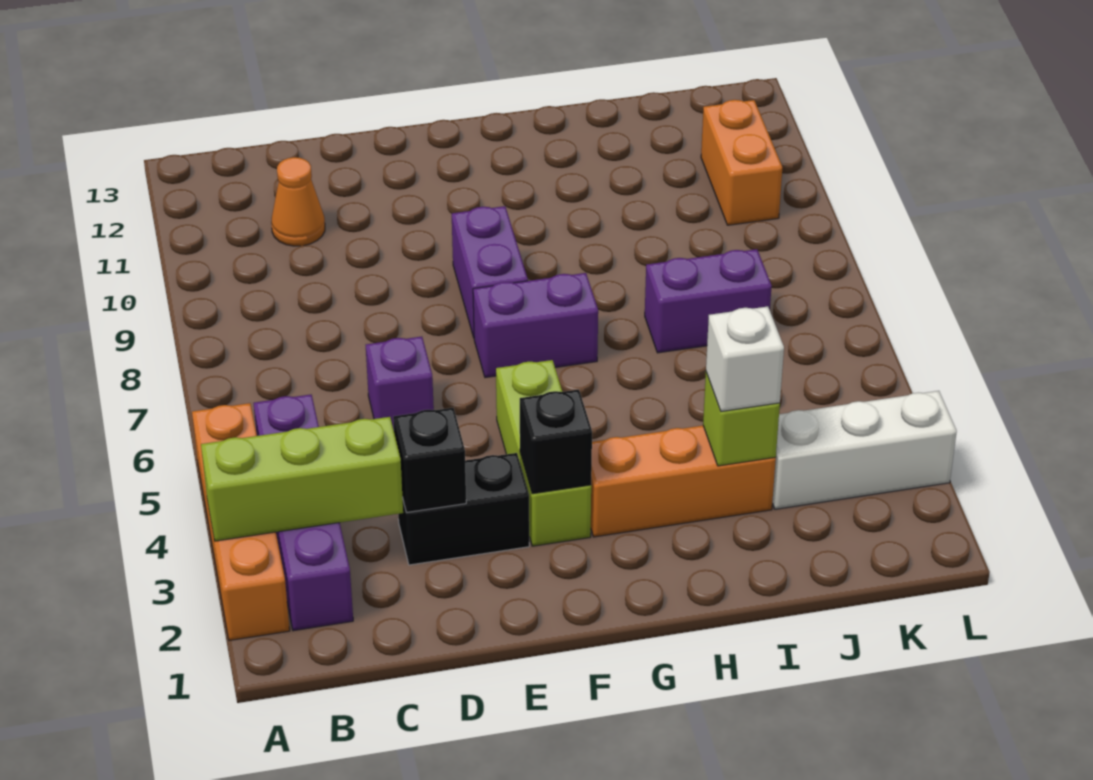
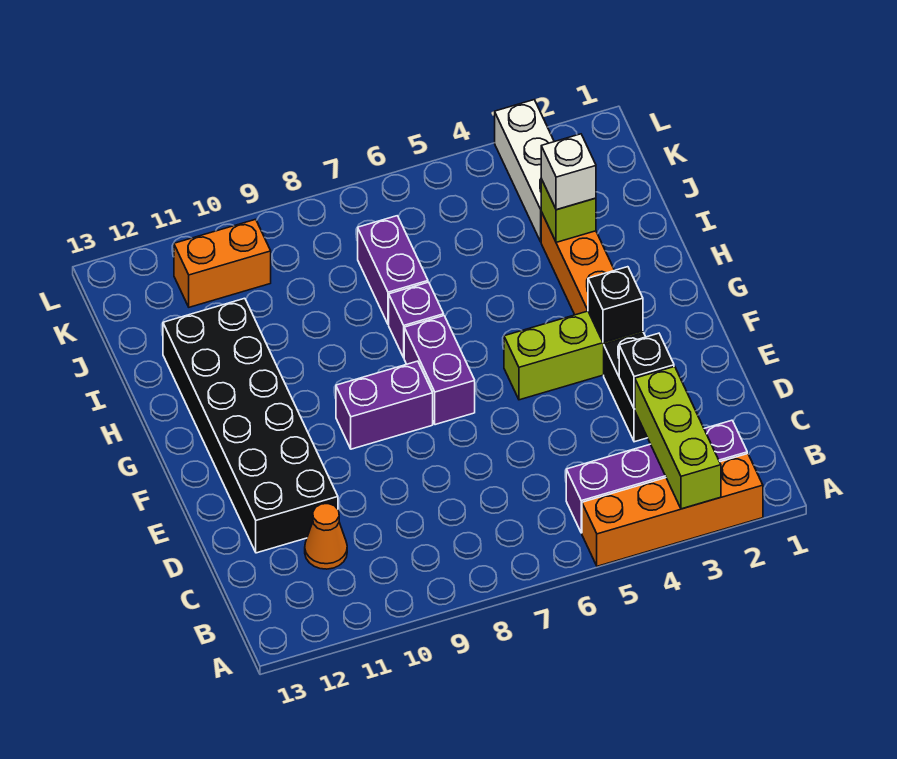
purple brick D6 level 1 -> purple brick H7 level 1
none -> black brick D11:I12 level 1

